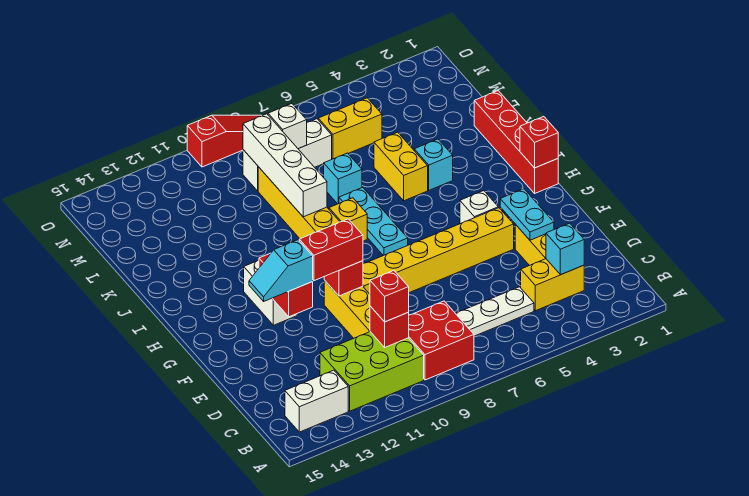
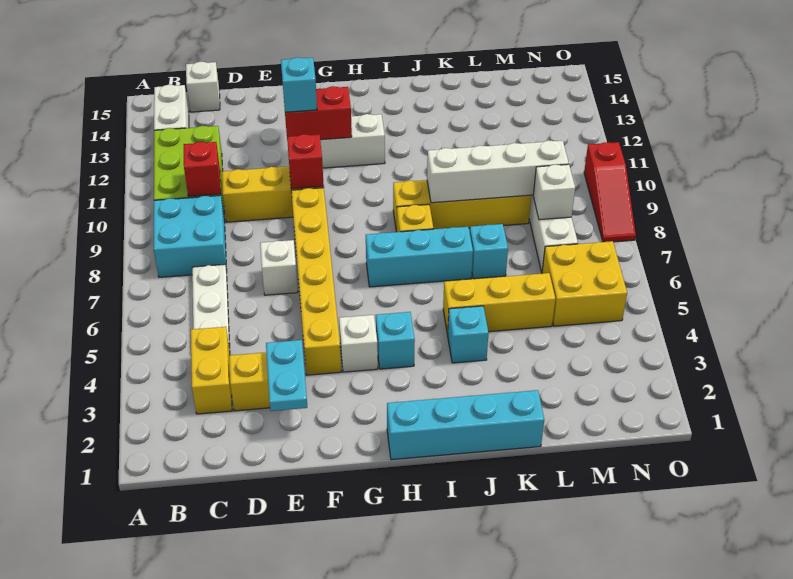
red brick B8:C9 level 1 -> cyan brick B8:C9 level 1
cyan brick C3 level 2 -> cyan brick H4 level 1
red brick C10 level 3 -> none
none -> white brick C15 level 1
cyan plate E3:F3 level 2 -> cyan plate E2:E3 level 2
none -> white brick E7 level 1
red brick F10:F11 level 3 -> none
red brick H1:K1 level 1 -> cyan brick H1:K1 level 1
red brick H1 level 2 -> none
cyan plate H7:J7 level 1 -> cyan brick H7:J7 level 1
yellow brick J5:K5 level 1 -> yellow brick J5:L5 level 1
yellow brick M5:M6 level 1 -> yellow brick M5:N6 level 1

